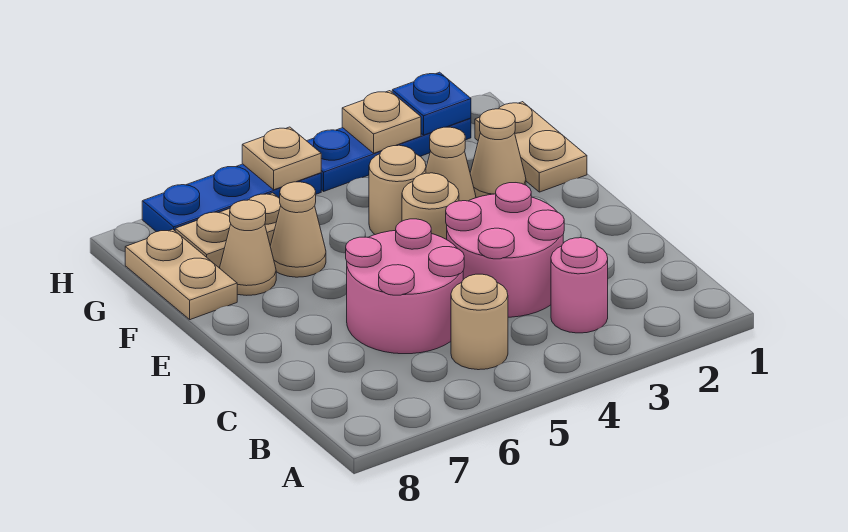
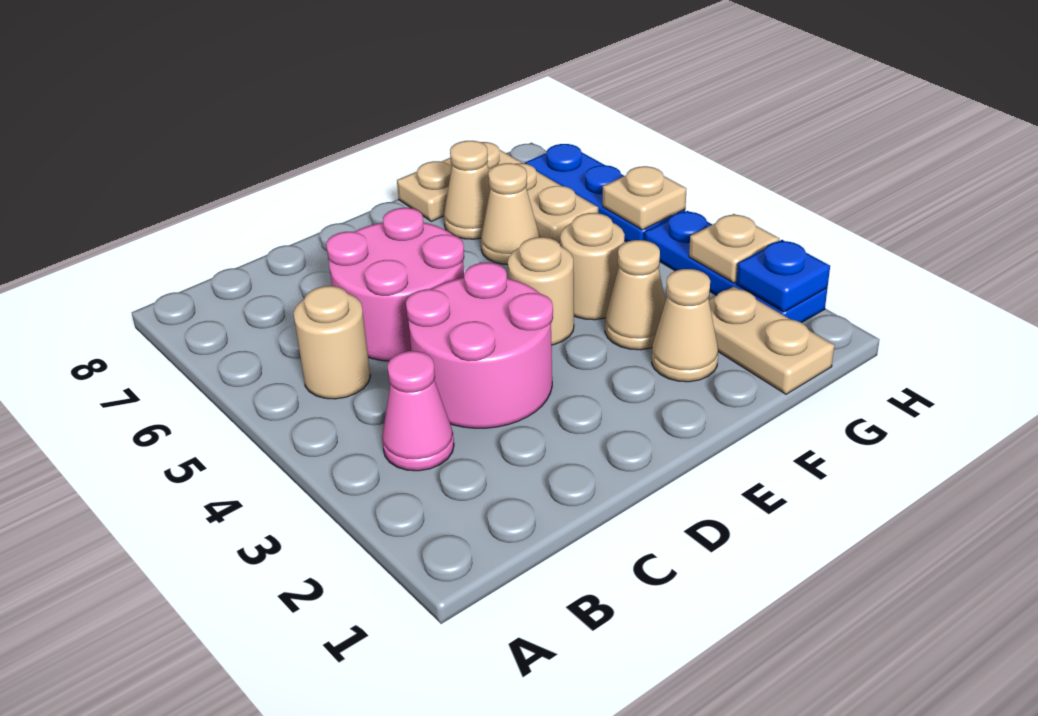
pink round brick B3 level 1 -> pink cone B3 level 1
tan plate F1:G1 level 1 -> tan plate G1:G2 level 1

